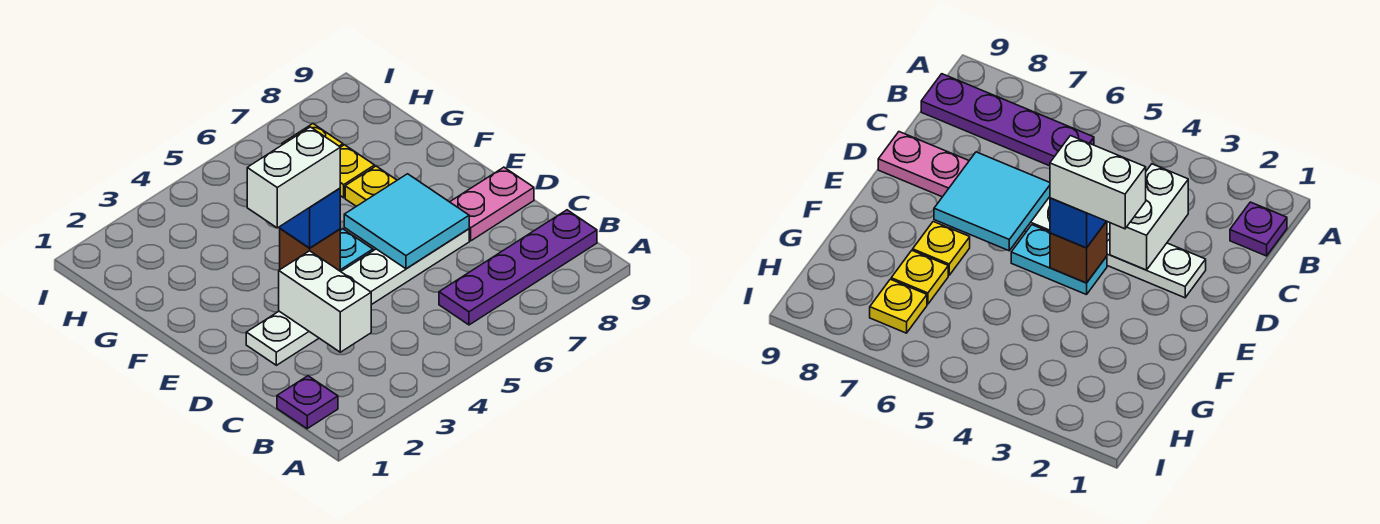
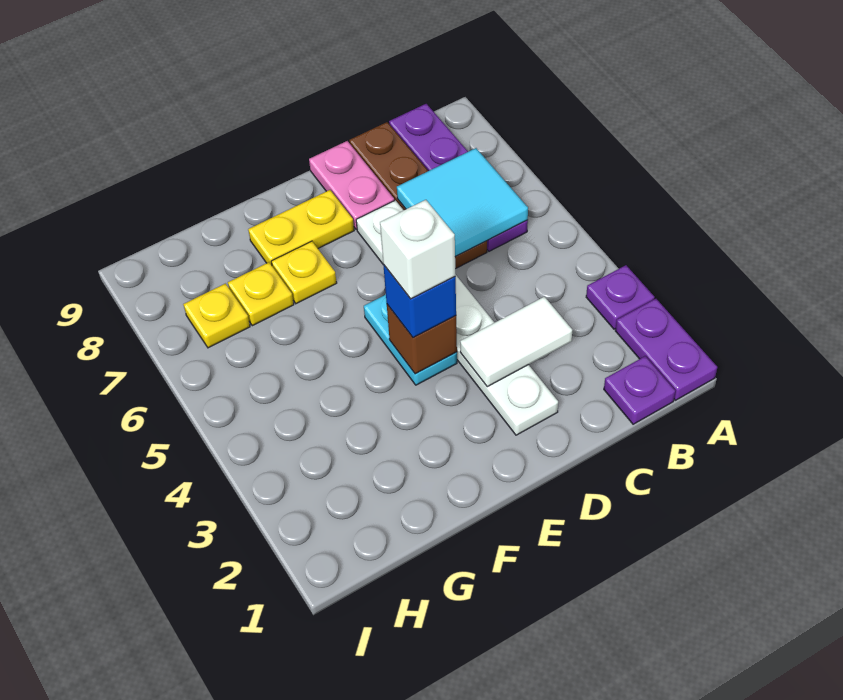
none -> purple plate A1:A2 level 1
none -> purple plate A3 level 1
white brick C3:D3 level 2 -> white tile C3:D3 level 2
none -> brown plate C6:C9 level 1
cyan tile D6:E7 level 2 -> cyan tile B6:C7 level 2
white brick E3:E4 level 4 -> white brick E4 level 4
none -> yellow plate E8:F8 level 1

